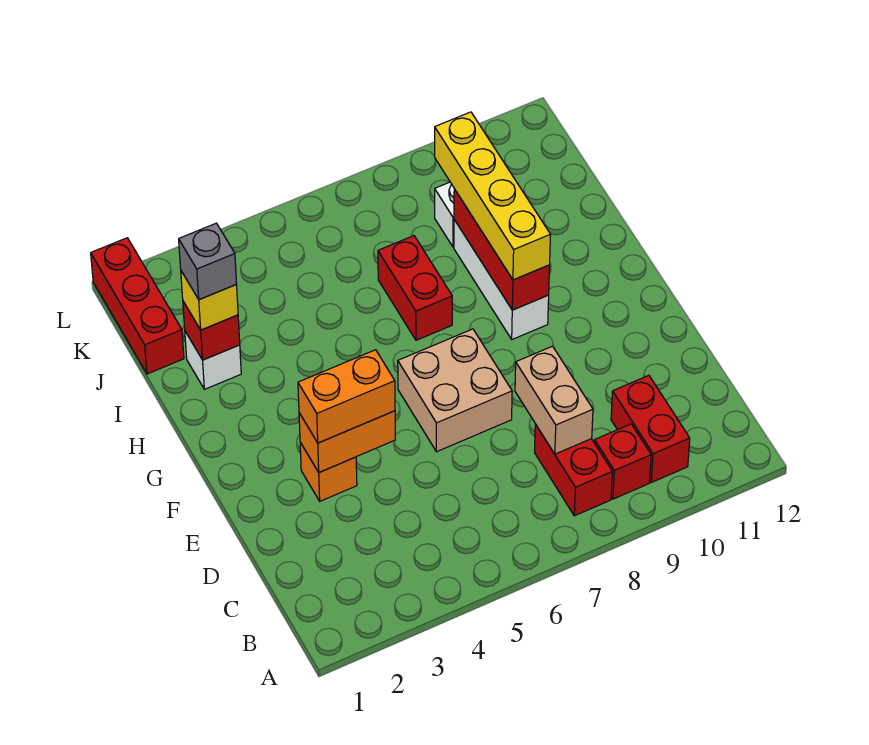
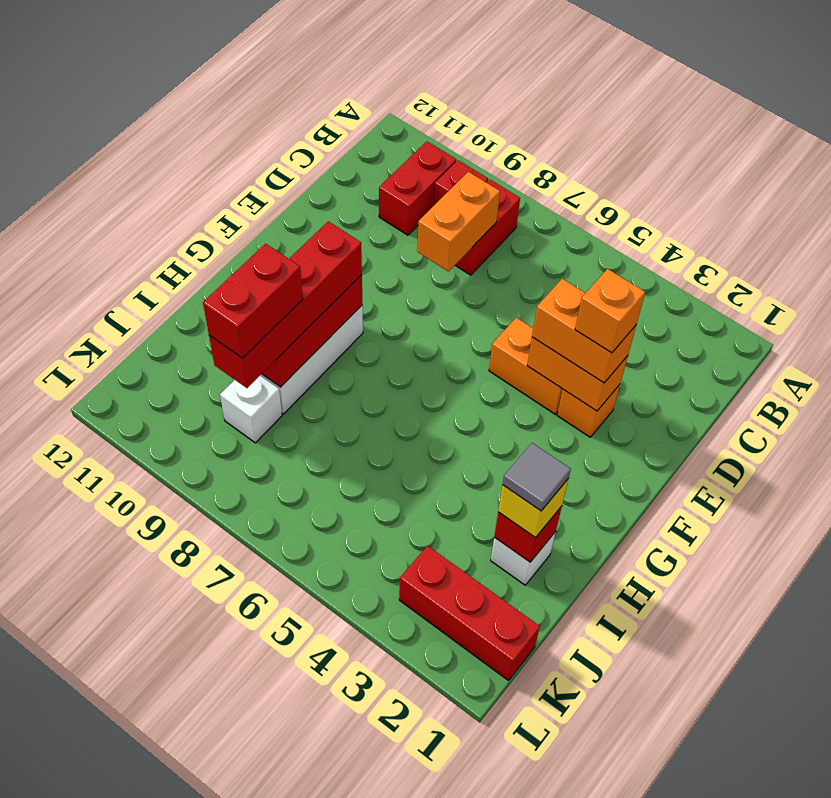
tan brick C8:D8 level 2 -> orange brick C8:D8 level 2
none -> orange brick E3 level 4
none -> orange brick E4:E5 level 1
tan brick E6:F7 level 1 -> none
yellow brick G9:J9 level 3 -> red brick G9:J9 level 3
red brick H7:I7 level 1 -> red brick I9:J9 level 4
grey brick I2 level 4 -> grey tile I2 level 4
red brick J1:L1 level 1 -> red brick K1:K3 level 1

